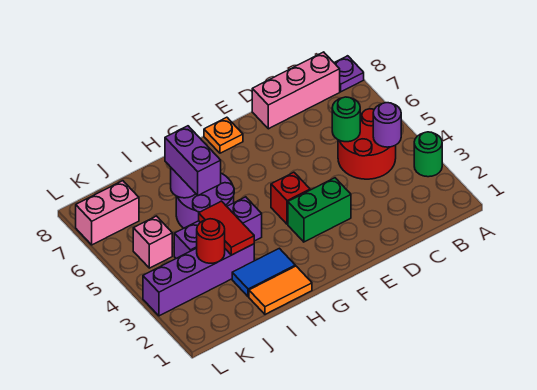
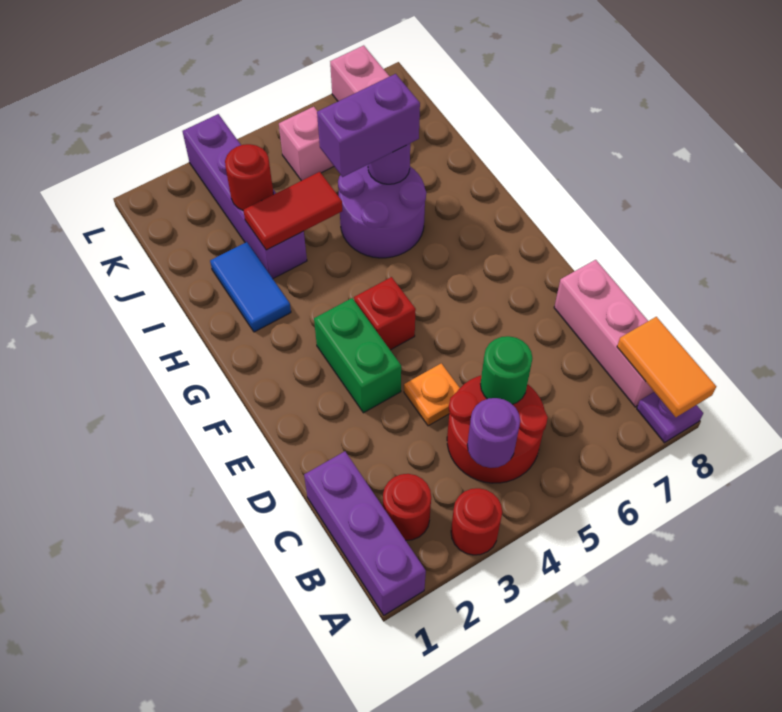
green round brick A3 level 1 -> red round brick A3 level 1
none -> red round brick B2 level 1
orange plate F8 level 1 -> orange plate D4 level 1
orange tile H1:I1 level 1 -> orange tile A8:B8 level 2
purple brick H4:J4 level 1 -> purple brick A1:C1 level 1

